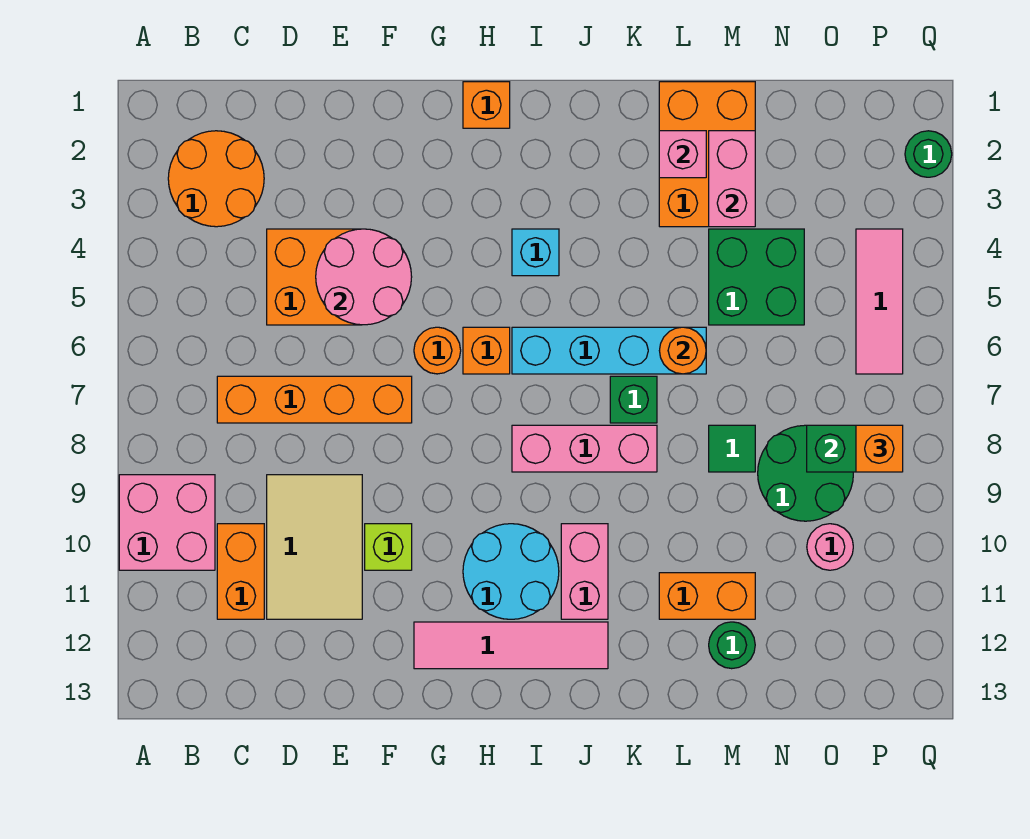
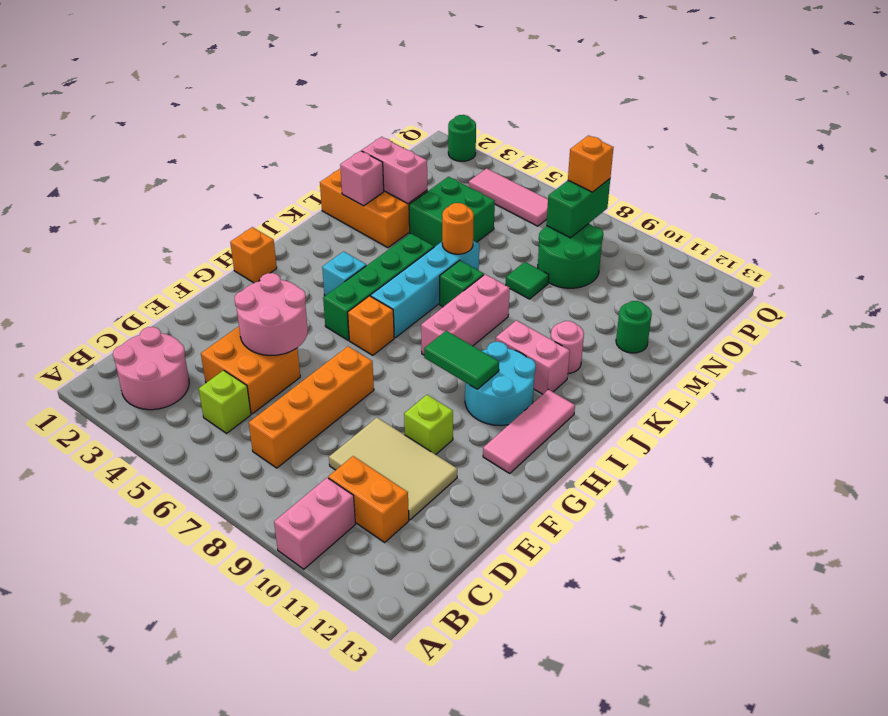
pink brick A9:B10 level 1 -> pink brick A10:B10 level 1
orange round brick B2:C3 level 1 -> pink round brick B2:C3 level 1
none -> lime brick C5 level 1
orange round brick G6 level 1 -> none
pink tile G12:J12 level 1 -> pink tile G12:I12 level 1
none -> green brick H5:K5 level 1
none -> green tile H9:H10 level 2
orange brick L11:M11 level 1 -> none
pink round brick O10 level 1 -> pink round brick K11 level 1

